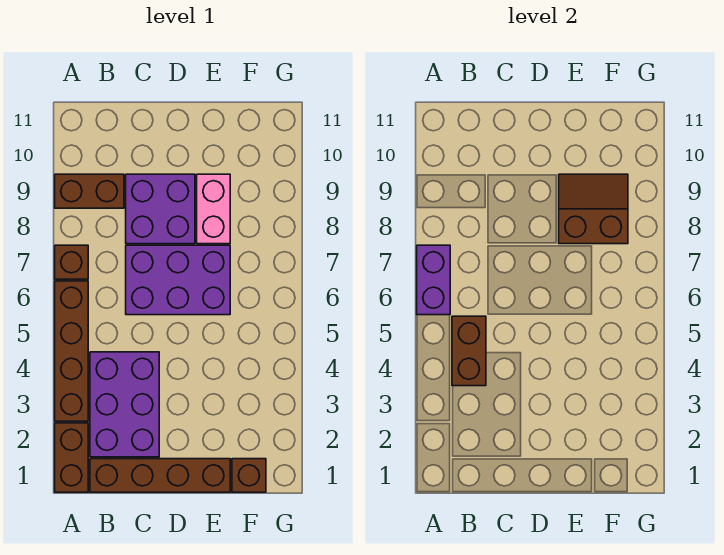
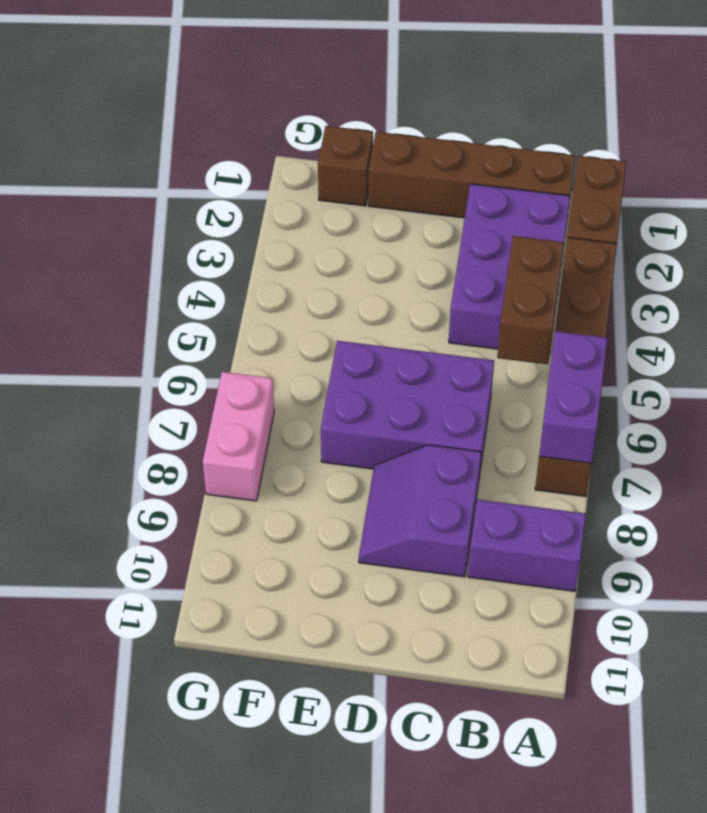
brown brick A9:B9 level 1 -> purple brick A9:B9 level 1
purple brick C8:D9 level 1 -> purple slope C8:D9 level 1 top C
pink brick E8:E9 level 1 -> pink brick G7:G8 level 1
brown slope E8:F9 level 2 top 8 -> none

